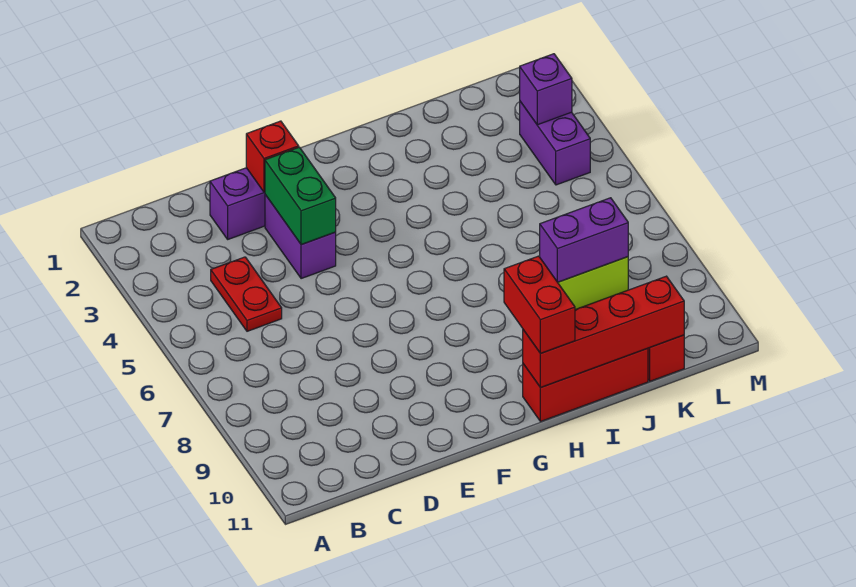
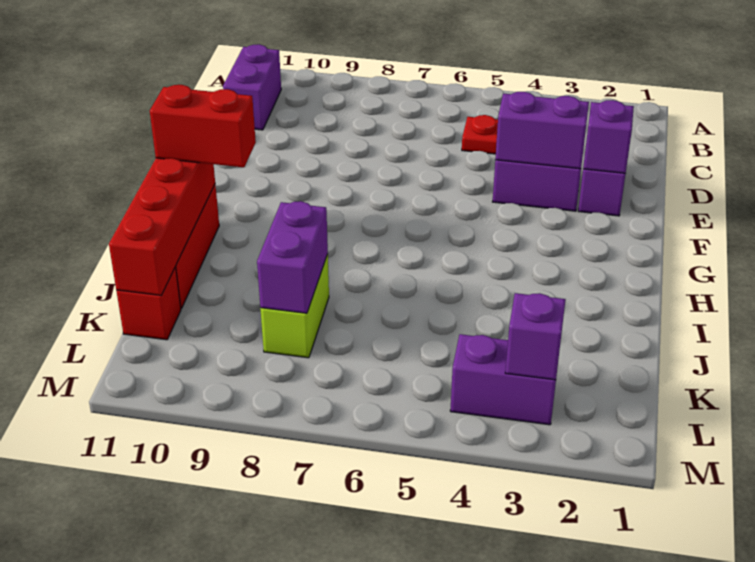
none -> purple brick B11:C11 level 1
red brick E2 level 2 -> purple brick E2 level 2
green brick E3:E4 level 2 -> purple brick E3:E4 level 2

